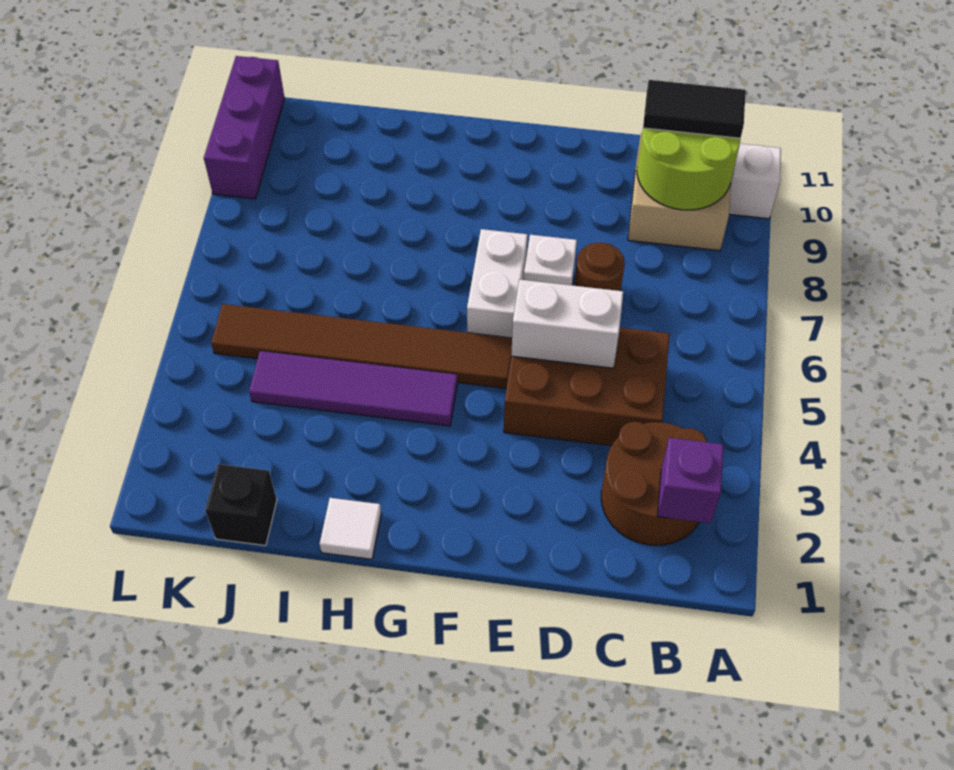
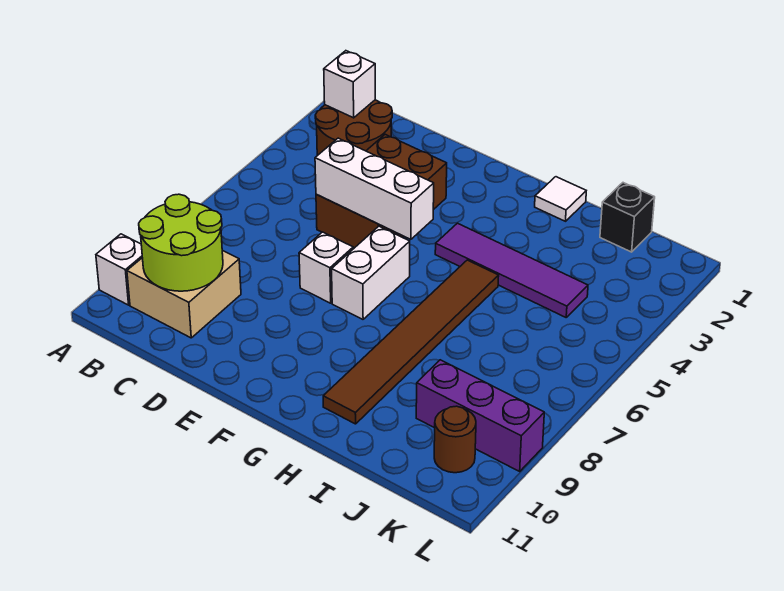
purple brick B2 level 2 -> white brick B2 level 2
black tile B10:C10 level 3 -> none
brown brick C4:E5 level 1 -> brown brick D3:E5 level 1
white brick D5:E5 level 2 -> white brick D5:F5 level 2
brown round brick D7 level 1 -> brown round brick K10 level 1
brown tile F5:K5 level 1 -> brown tile H5:H10 level 1
purple brick L9:L11 level 1 -> purple brick J9:L9 level 1

